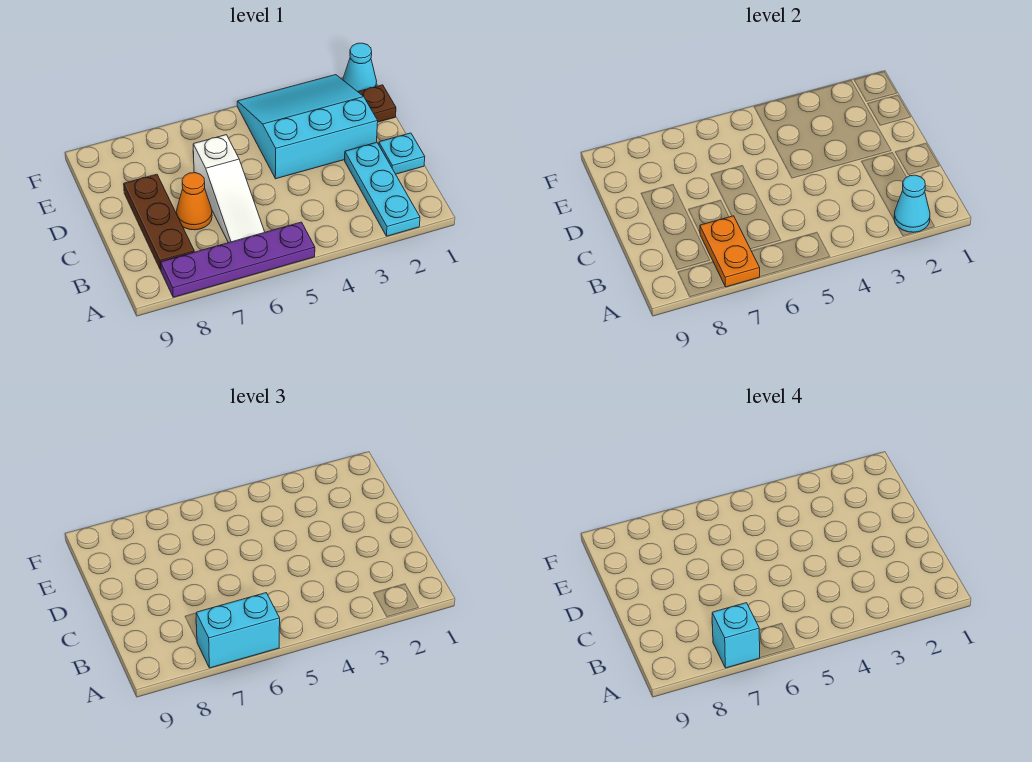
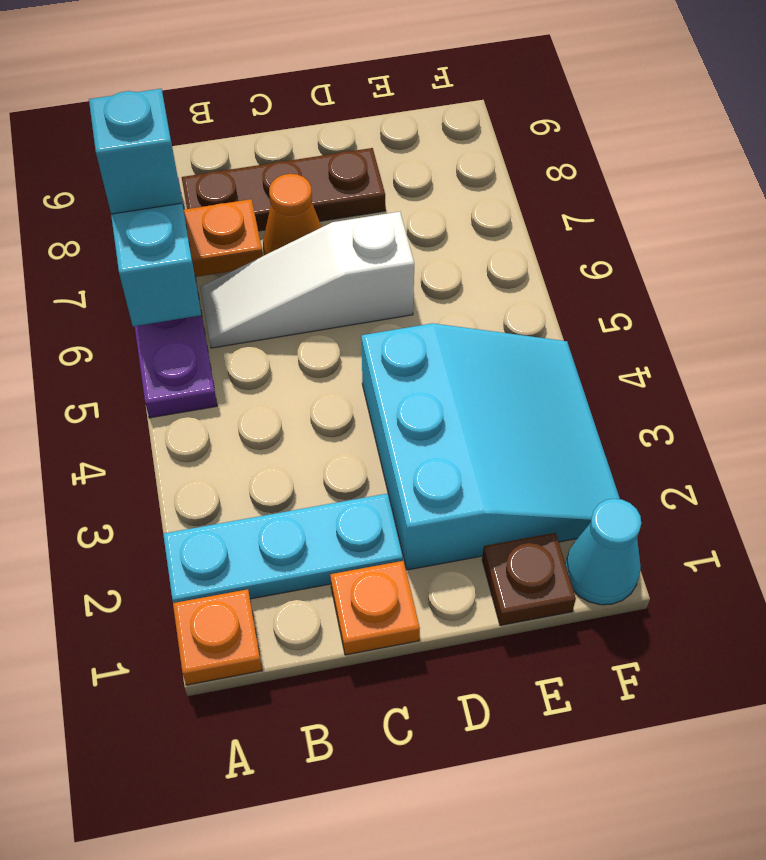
none -> orange plate A1 level 1
cyan cone A2 level 2 -> none
cyan plate C1 level 1 -> orange plate C1 level 1

